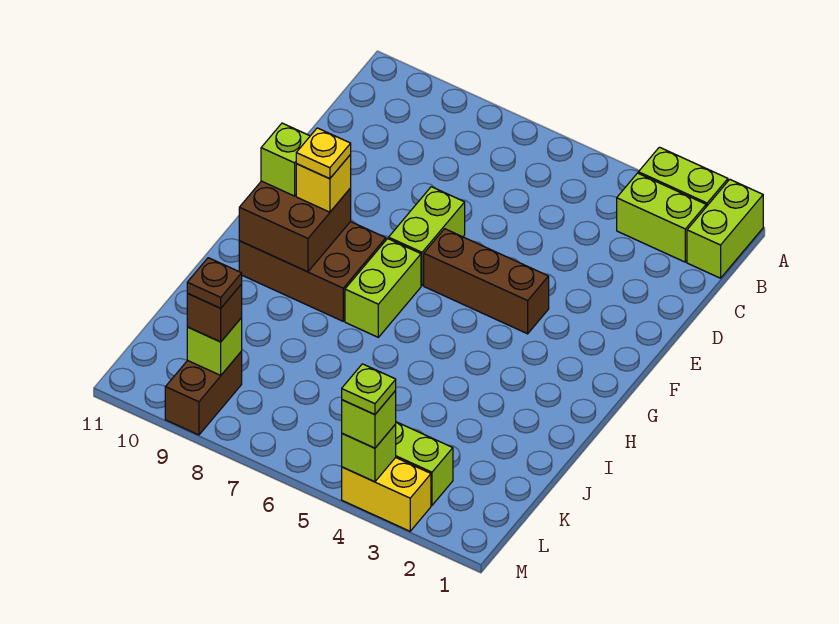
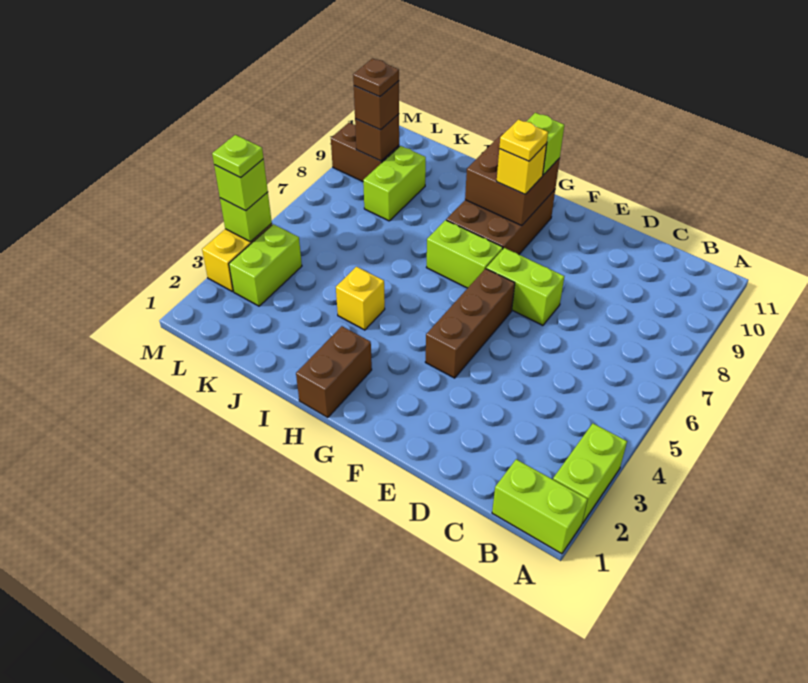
lime brick B2:B3 level 1 -> lime brick K8:K9 level 1
none -> brown brick H1:H2 level 1
none -> yellow brick I4 level 1
lime brick L9 level 2 -> brown brick L9 level 2

